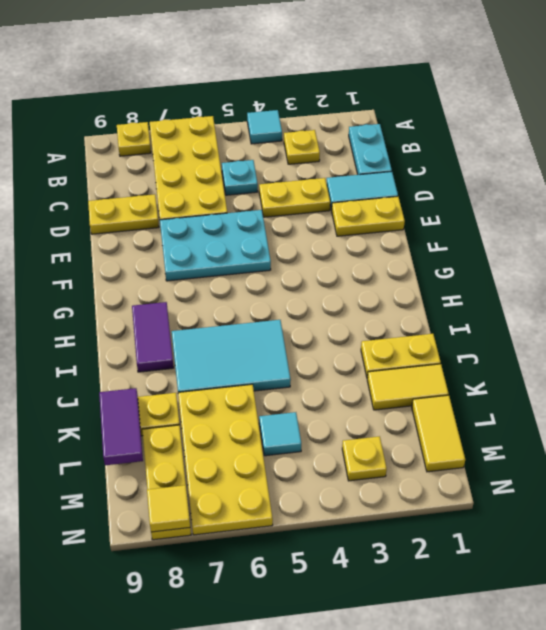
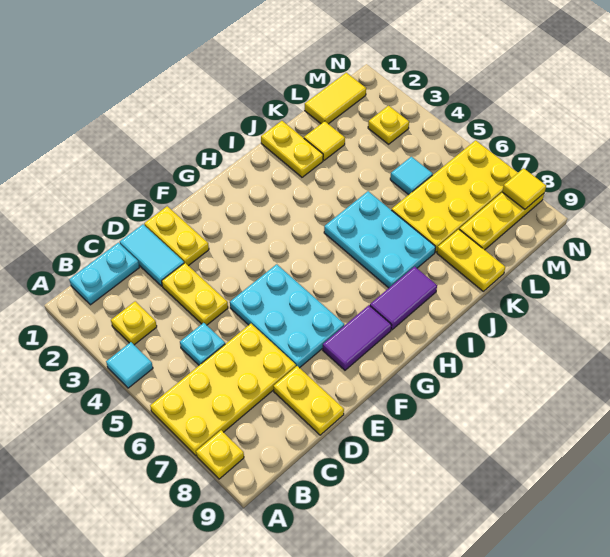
cyan tile I5:J7 level 1 -> cyan plate I5:J7 level 1
yellow tile K1:K2 level 1 -> yellow tile K2 level 1
purple tile K9:L9 level 2 -> purple tile F8:G8 level 1

